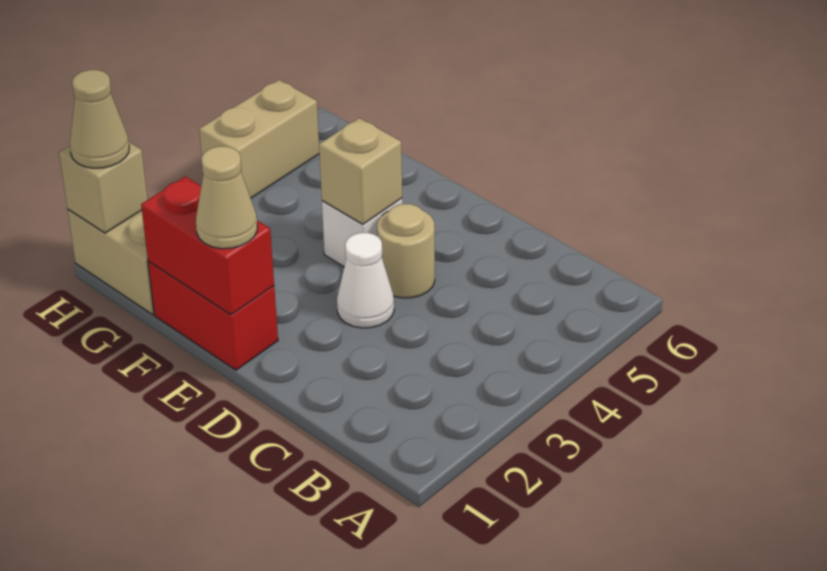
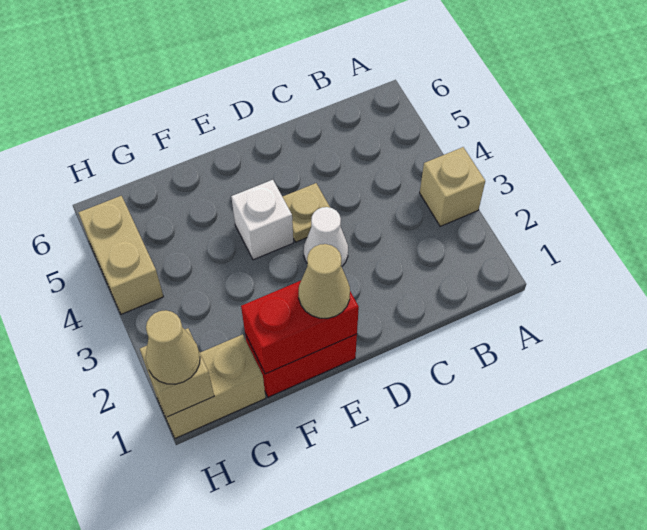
tan round brick D4 level 1 -> tan plate D4 level 1
tan brick E4 level 2 -> tan brick A3 level 1

